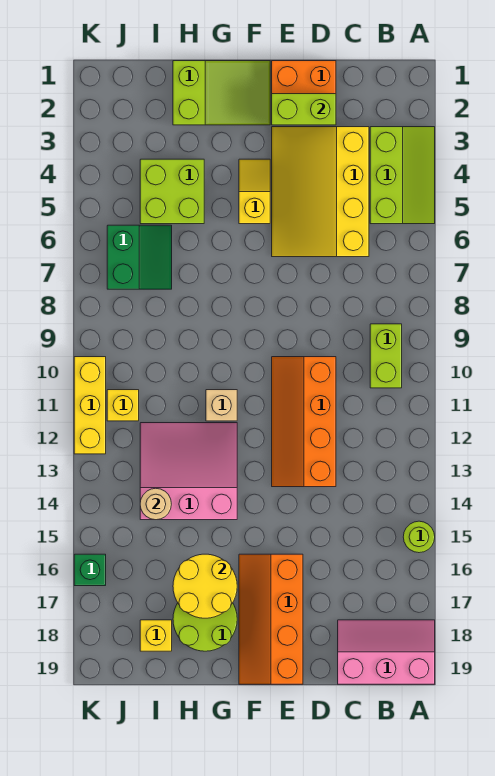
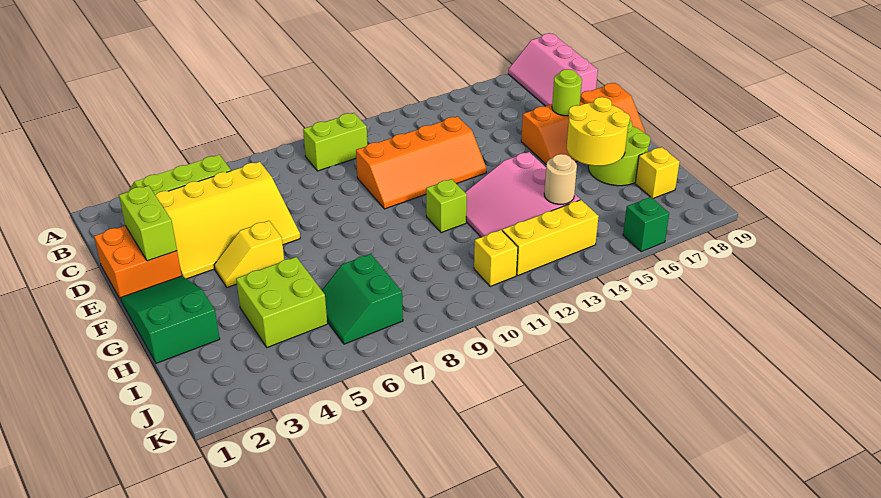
lime round brick A15 level 1 -> lime round brick E17 level 2
lime slope F1:H2 level 1 top H -> green slope F1:H2 level 1 top H
tan brick G11 level 1 -> lime brick G11 level 1
green slope I6:J7 level 1 top J -> green slope I6:J7 level 1 top 7
yellow brick K10:K12 level 1 -> yellow brick J12:J14 level 1

